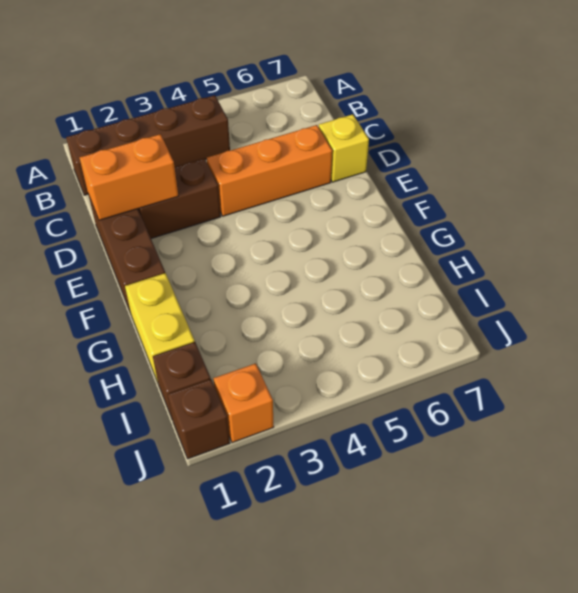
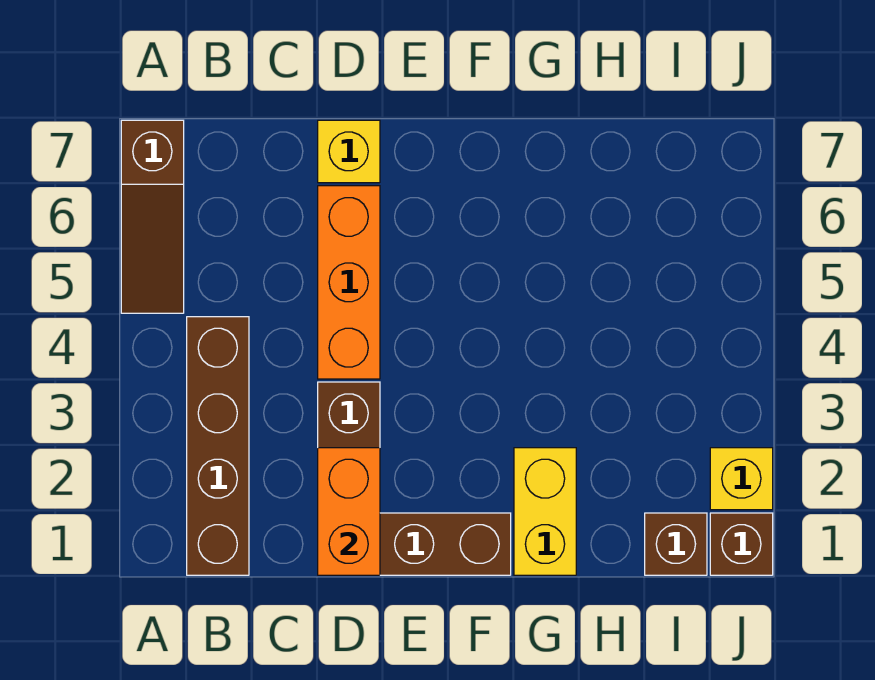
none -> brown slope A5:A7 level 1 top 7
yellow brick G1:H1 level 1 -> yellow brick G1:G2 level 1
orange brick J2 level 1 -> yellow brick J2 level 1

